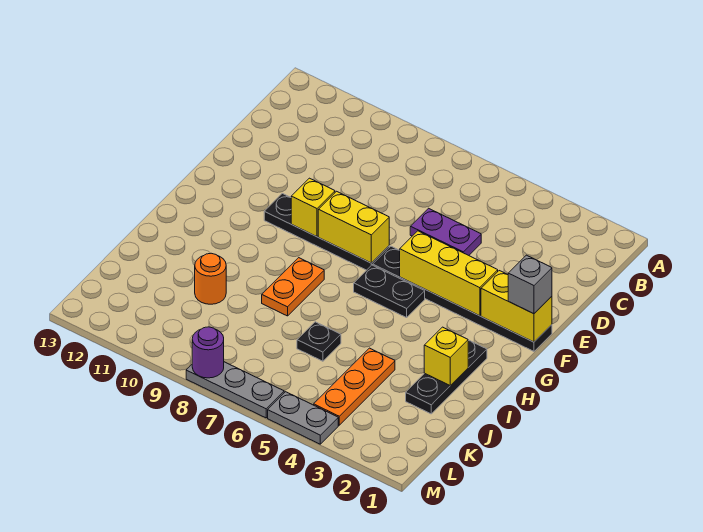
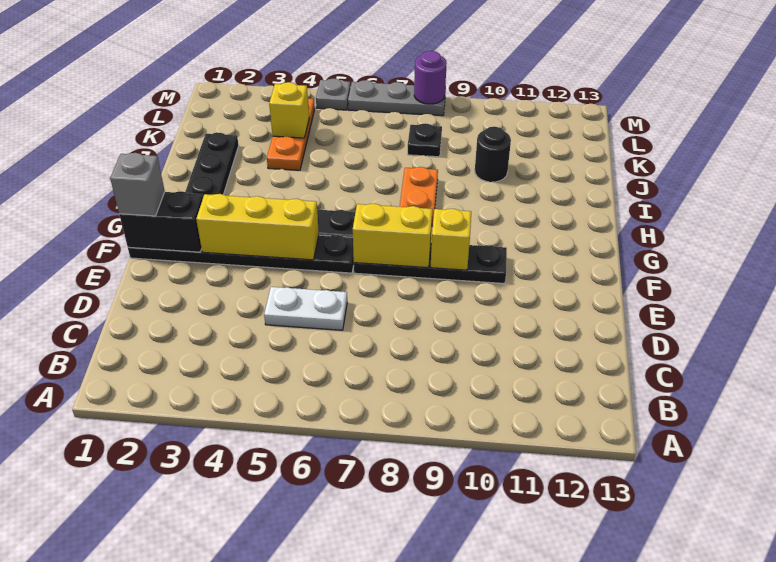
purple plate D5:D6 level 1 -> white plate D5:D6 level 1
yellow brick F1:F2 level 2 -> black brick F1:F2 level 2
yellow brick I2 level 2 -> yellow brick K4 level 2
black plate J6 level 1 -> black plate K8 level 1
orange round brick J10 level 1 -> black round brick J10 level 1
grey plate M4:M5 level 1 -> grey plate M5 level 1

